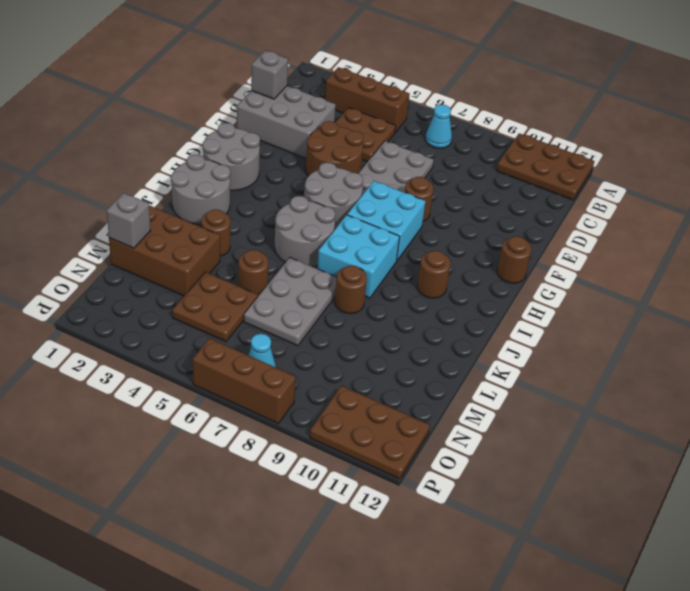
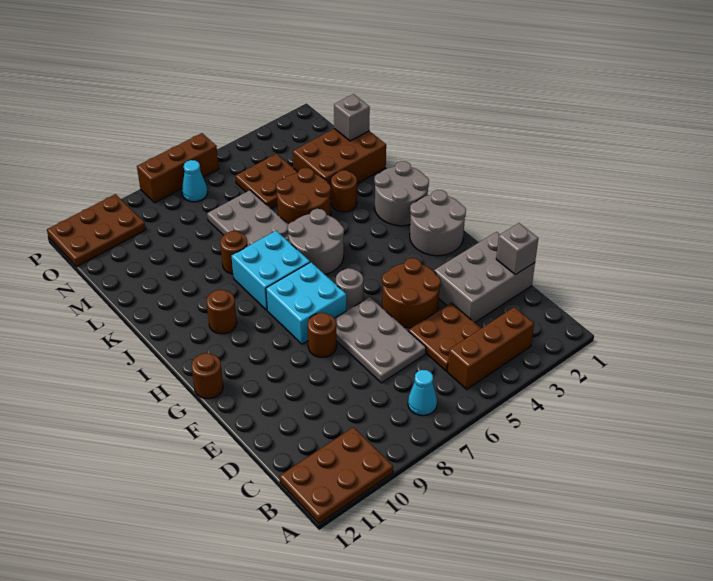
grey round brick G5:H6 level 1 -> grey round brick G6 level 1
brown round brick L5 level 1 -> brown round brick K4:L5 level 1

